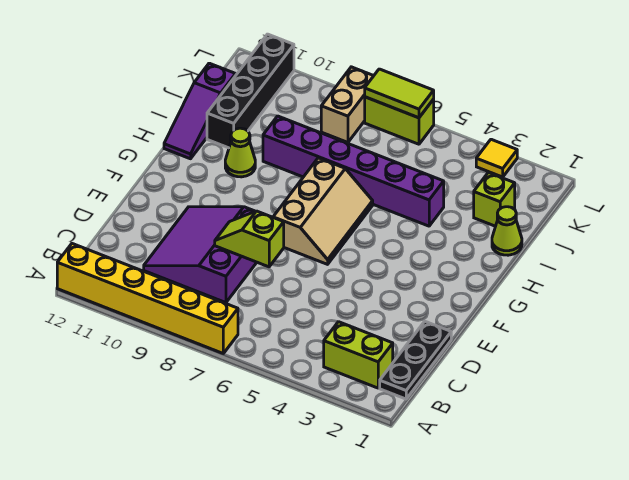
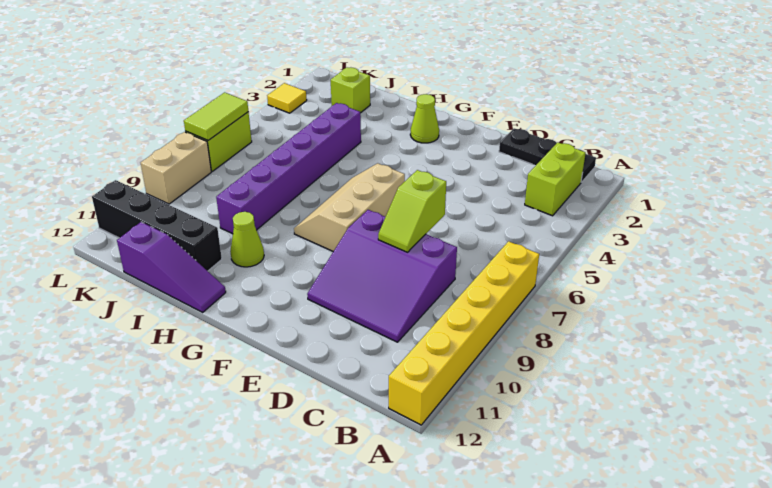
tan slope F6:H7 level 1 top 7 -> tan slope F6:G8 level 1 top F
lime cone I1 level 1 -> lime cone G2 level 1
tan brick K8:L8 level 1 -> tan brick L8:L9 level 1

